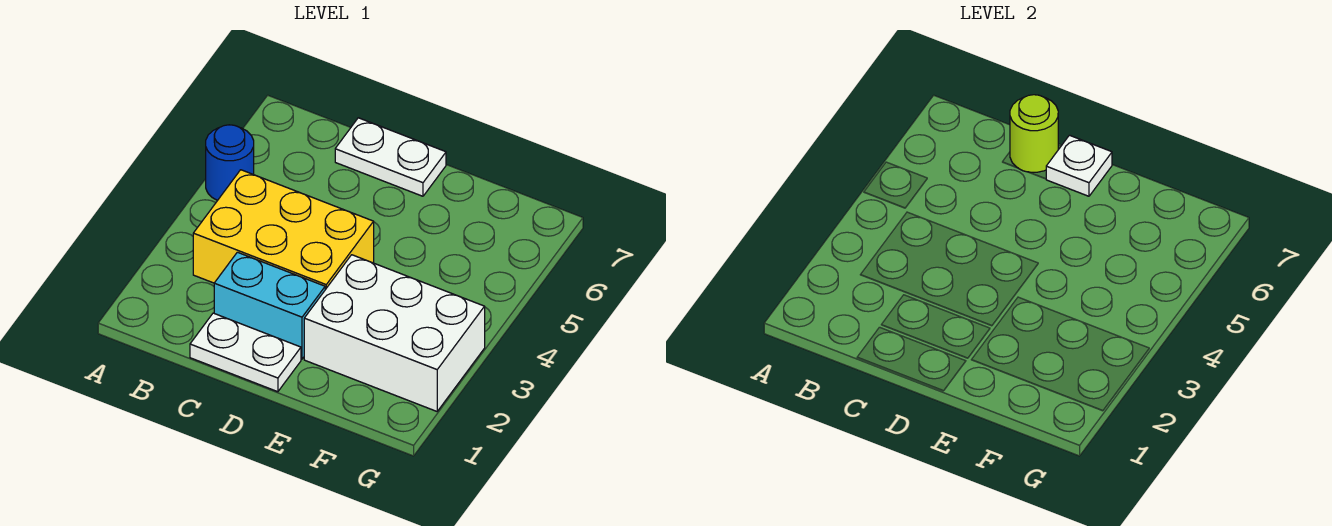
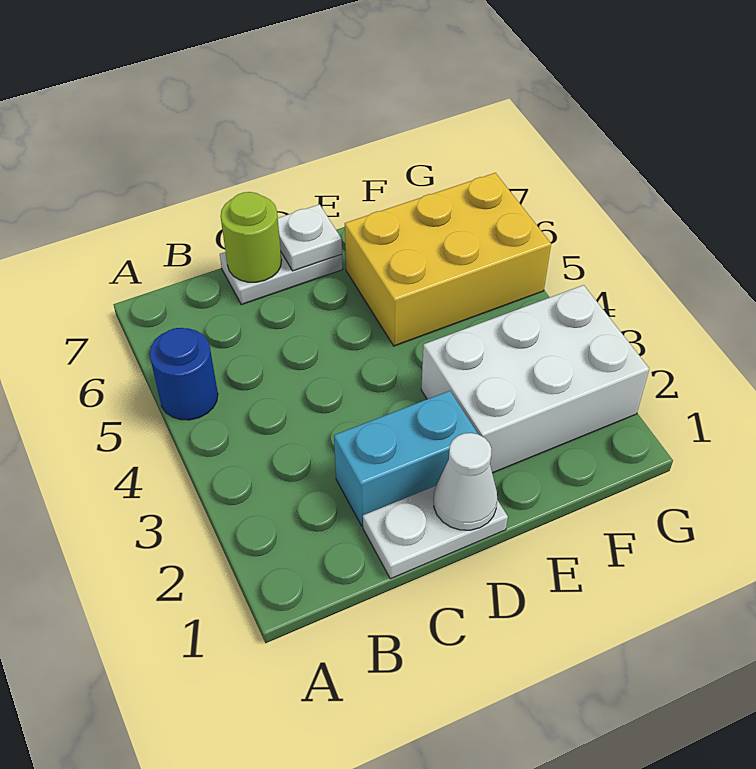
yellow brick B3:D4 level 1 -> yellow brick E5:G6 level 1
none -> white cone D1 level 2

